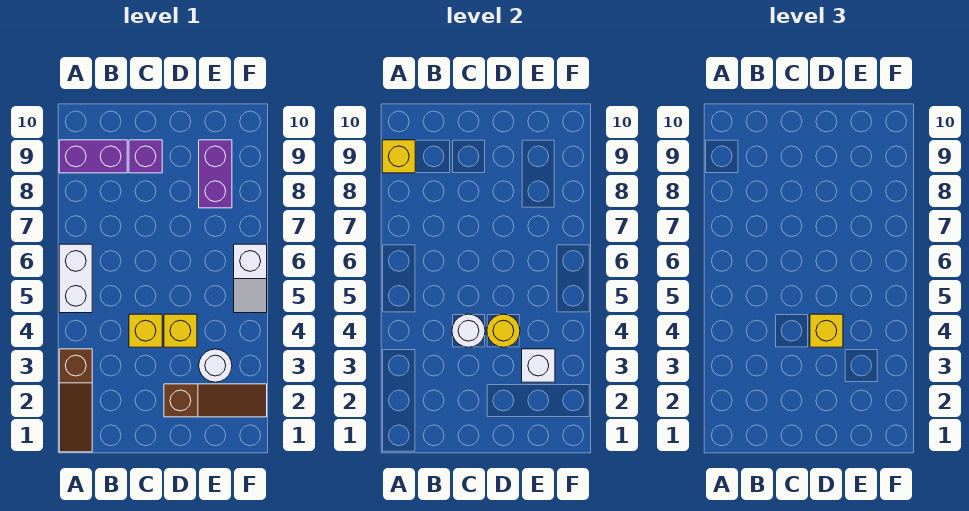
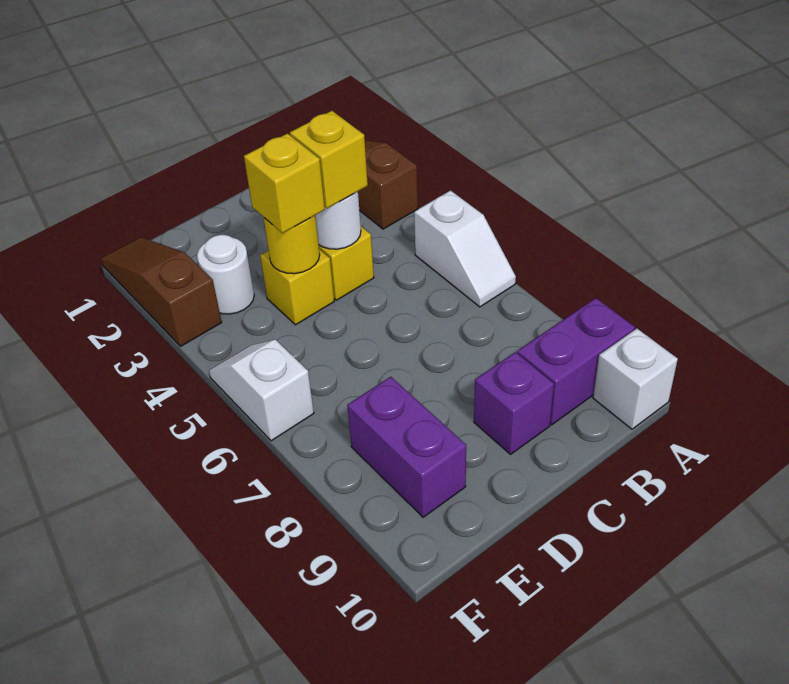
white brick A5:A6 level 1 -> white slope A5:A6 level 1 top 5
yellow brick A9 level 2 -> yellow brick C4 level 3
brown slope D2:F2 level 1 top D -> brown slope F1:F3 level 1 top 3
white brick E3 level 2 -> white brick A10 level 1

